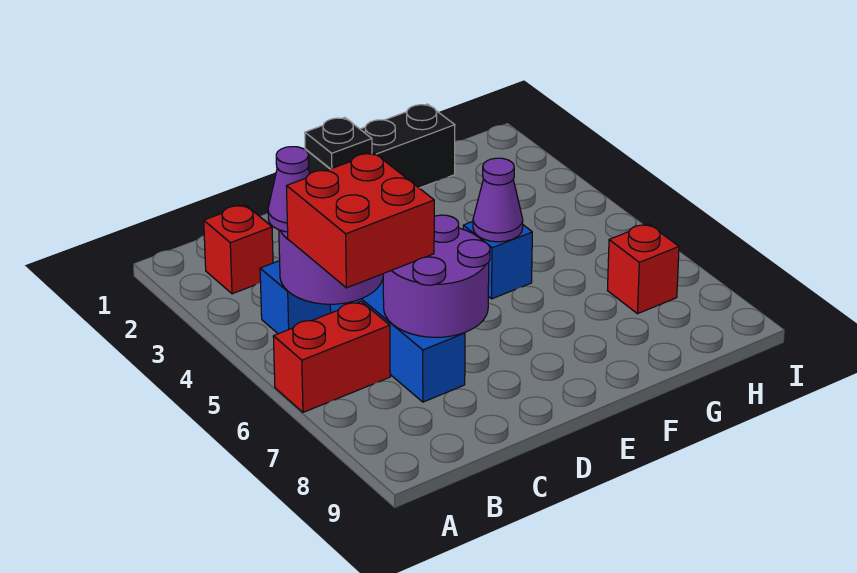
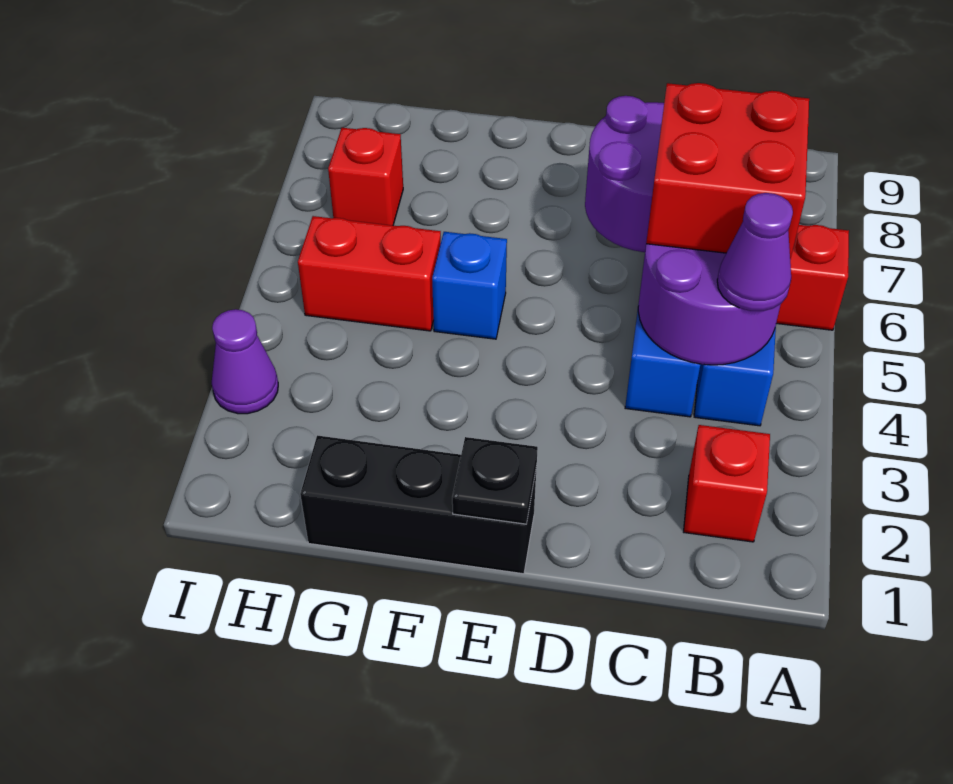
purple cone F5 level 2 -> purple cone I3 level 1
none -> red brick G5:H5 level 1

